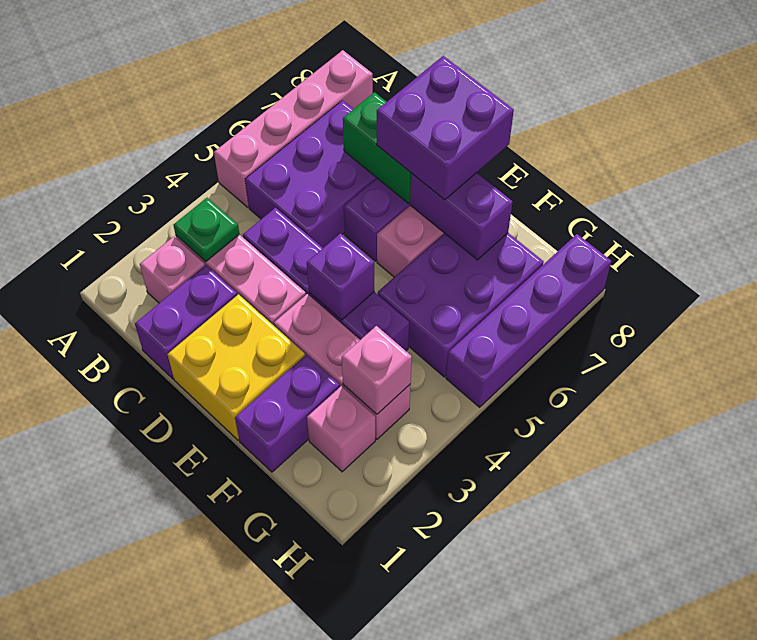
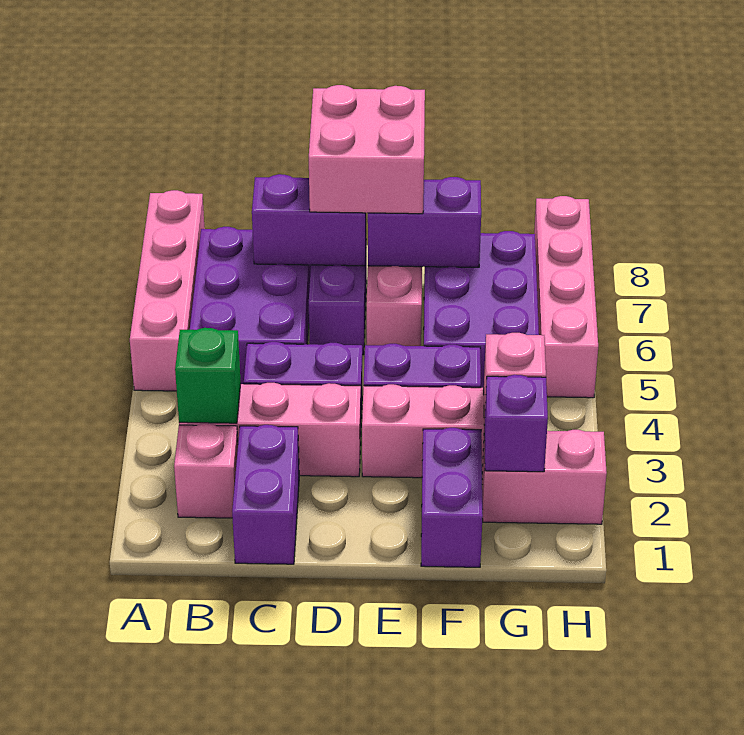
green plate B3 level 2 -> green brick B3 level 2
green brick C7:D7 level 2 -> purple brick C7:D7 level 2
yellow brick D1:E2 level 1 -> none
purple brick D7:E8 level 3 -> pink brick D7:E8 level 3
purple brick E4 level 2 -> purple brick G2 level 2
pink brick G2 level 1 -> pink brick G2:H2 level 1
purple brick H5:H8 level 1 -> pink brick H5:H8 level 1

